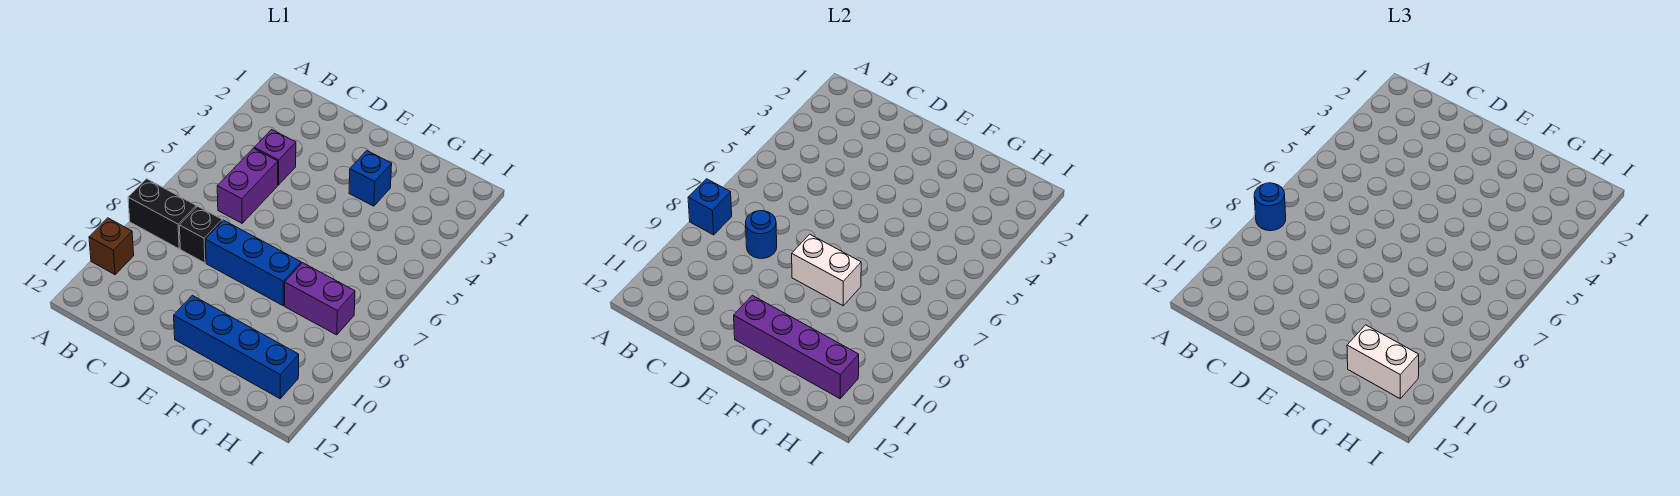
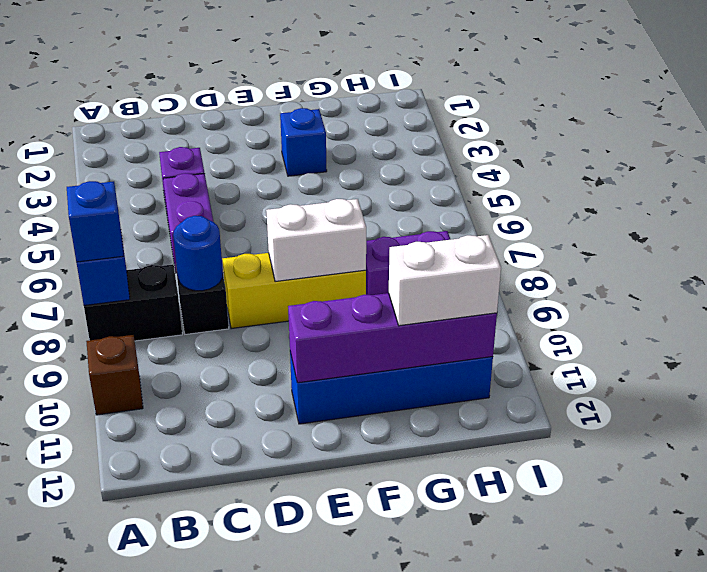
blue round brick A8 level 3 -> blue brick A8 level 3
blue brick D8:F8 level 1 -> yellow brick D8:F8 level 1

